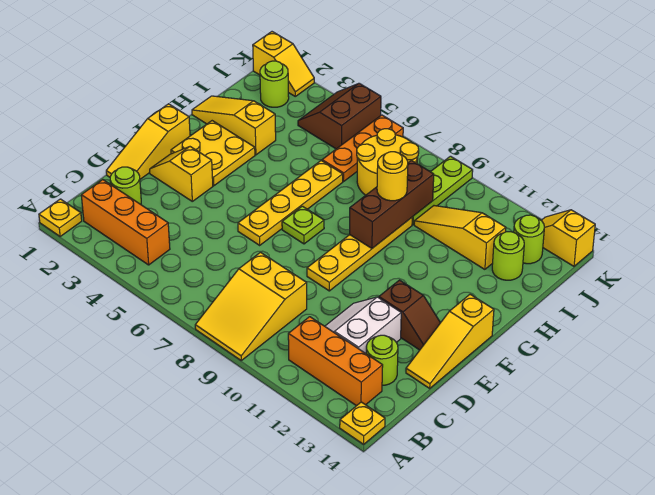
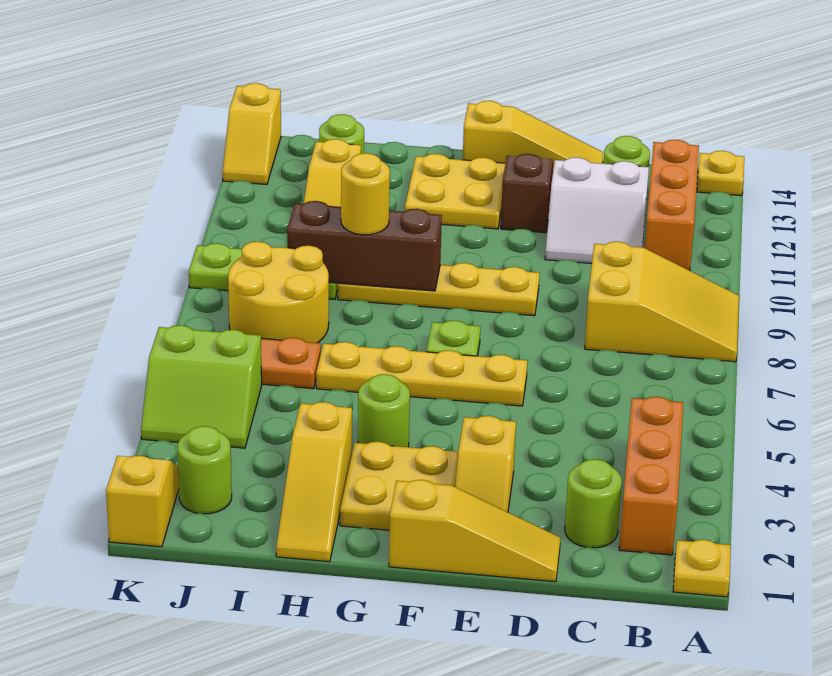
none -> yellow plate F12:G13 level 1
brown slope J4:K5 level 1 top 5 -> lime slope J4:K5 level 1 top 5
lime round brick J13 level 1 -> lime round brick G4 level 1

